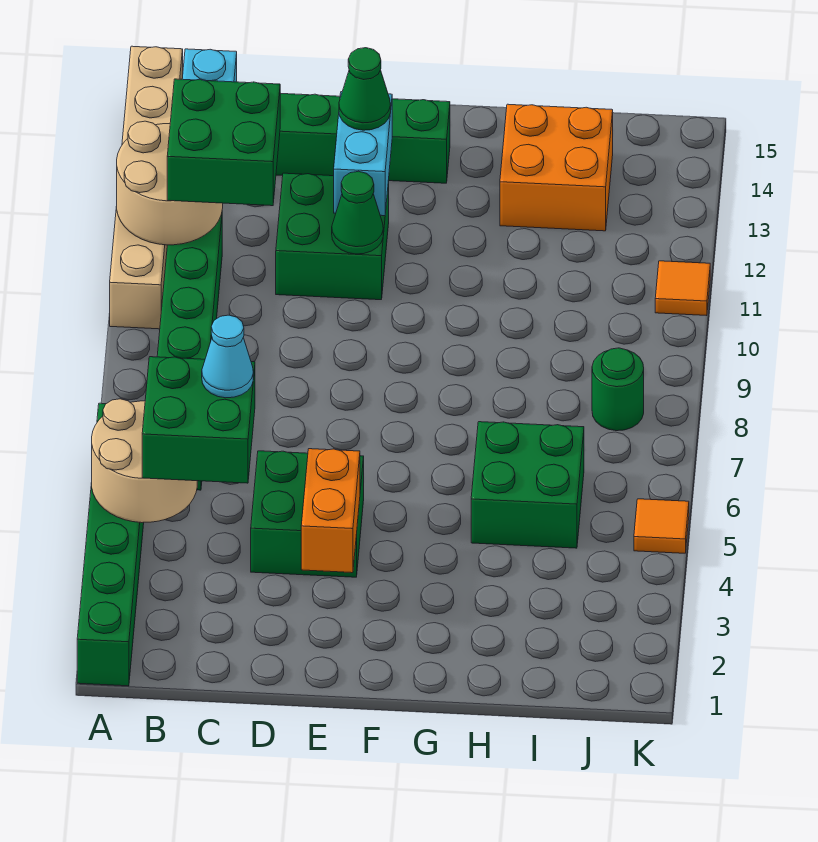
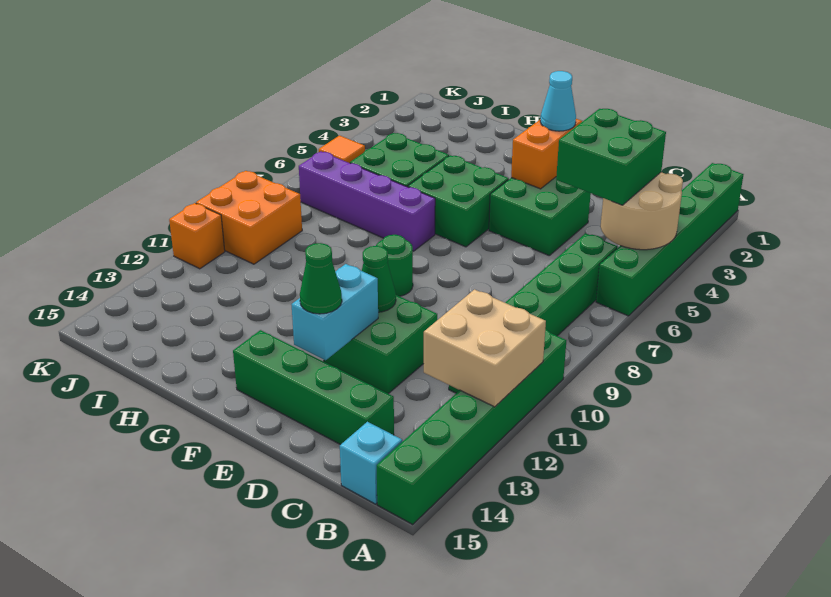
tan brick A10:A15 level 1 -> green brick A10:A15 level 1
tan round brick A11:B12 level 2 -> tan brick A11:B12 level 2
green brick B11:C12 level 3 -> green brick F5:G6 level 1
cyan cone C5 level 4 -> cyan cone E3 level 3
none -> purple brick G7:J7 level 1
orange brick H13:I14 level 1 -> orange brick J9:K10 level 1
green round brick J8 level 1 -> green round brick F9 level 1
orange tile K11 level 1 -> orange brick K11 level 1

